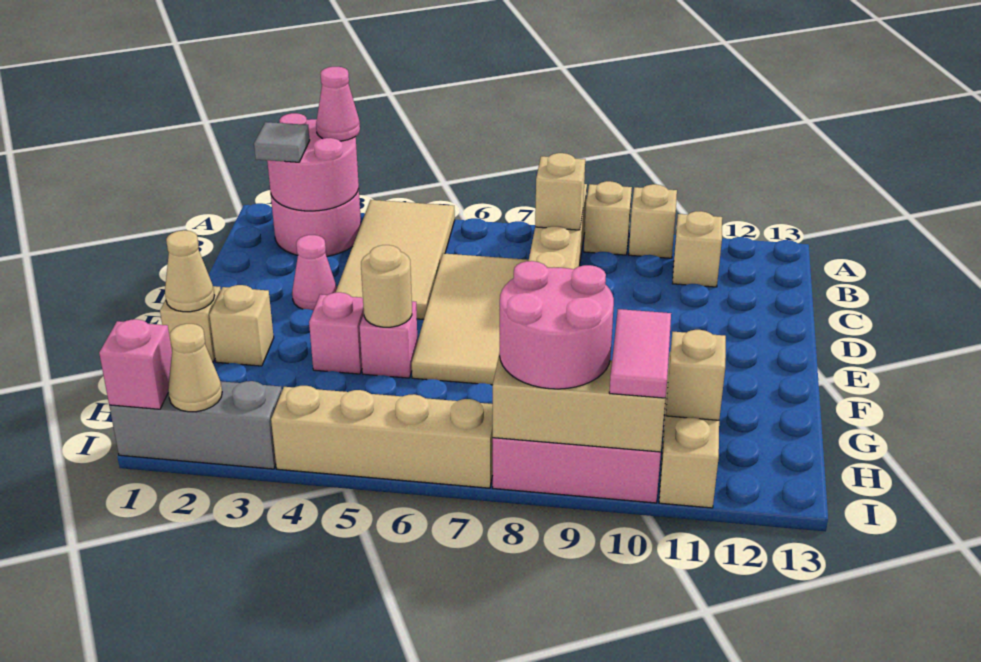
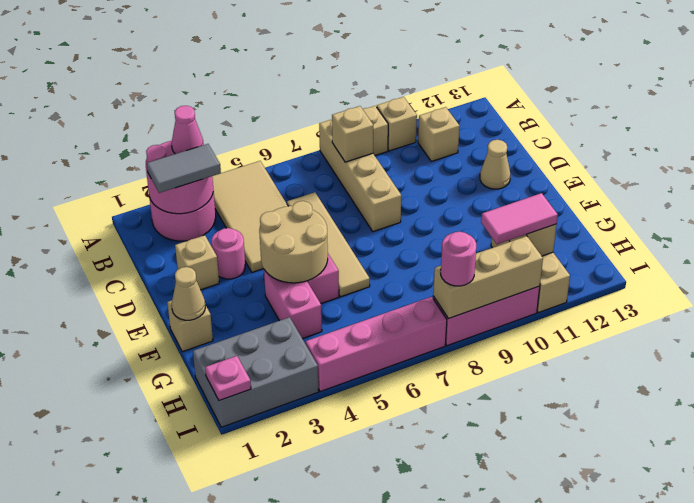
grey tile B2 level 3 -> grey tile B2:B3 level 3
tan tile C6:F7 level 1 -> tan tile C6:F6 level 1
pink cone D3 level 1 -> pink round brick D3 level 1
tan brick F2 level 1 -> tan brick D2 level 1
pink brick F4 level 1 -> pink brick F4:G4 level 1
tan round brick F5 level 2 -> tan round brick E4:F5 level 2
pink round brick H8:I9 level 3 -> pink round brick I8 level 3
pink tile H10:I10 level 3 -> pink tile H10:H11 level 3
grey brick I1:I3 level 1 -> grey brick H1:I3 level 1
pink brick I1 level 2 -> pink plate I1 level 2
tan cone I2 level 2 -> tan cone D12 level 1
tan brick I4:I7 level 1 -> pink brick I4:I7 level 1

